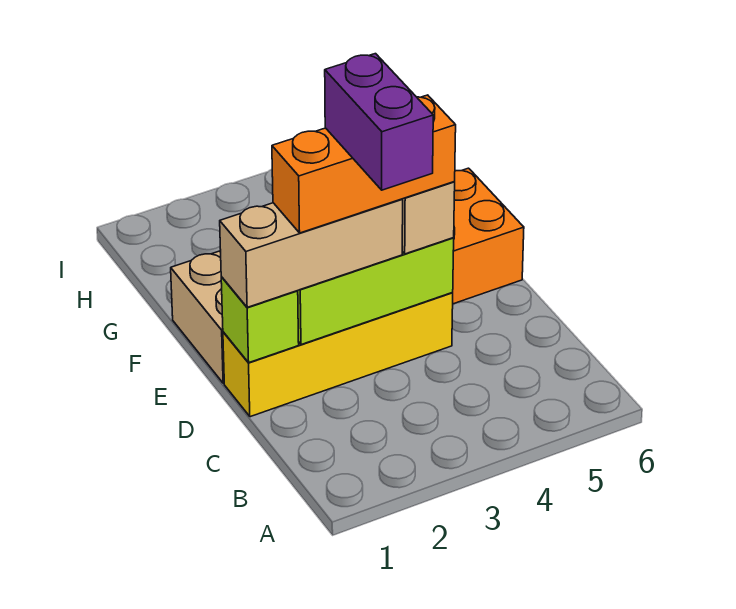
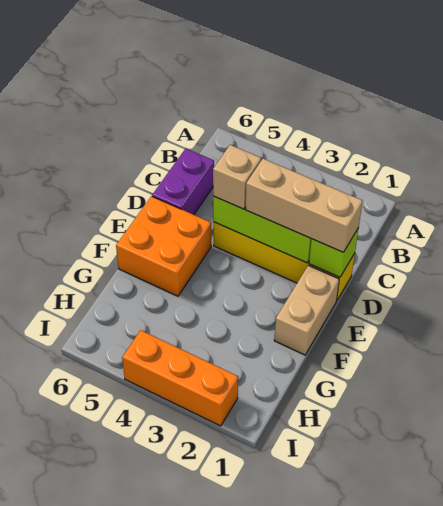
purple brick C3:D3 level 5 -> purple brick C6:D6 level 1
orange brick D2:D4 level 4 -> orange brick I2:I4 level 1

